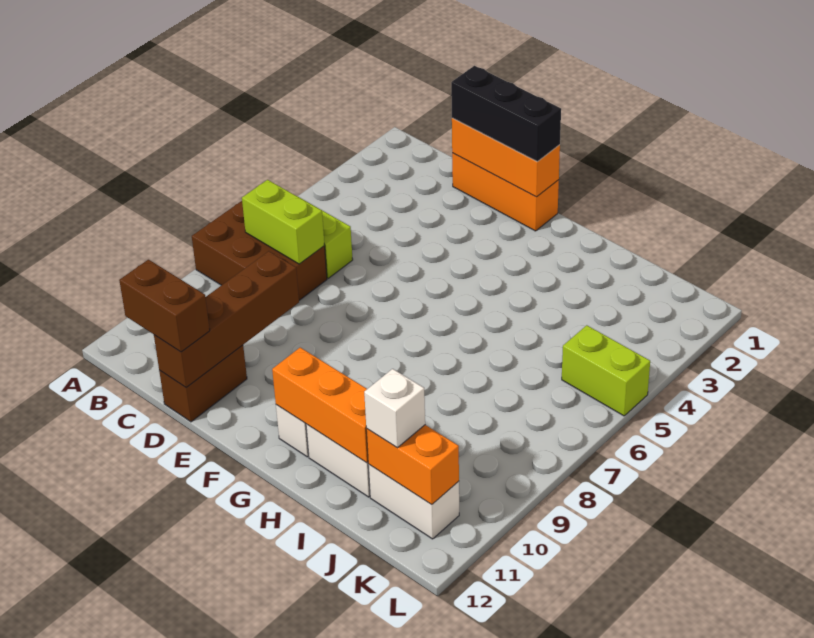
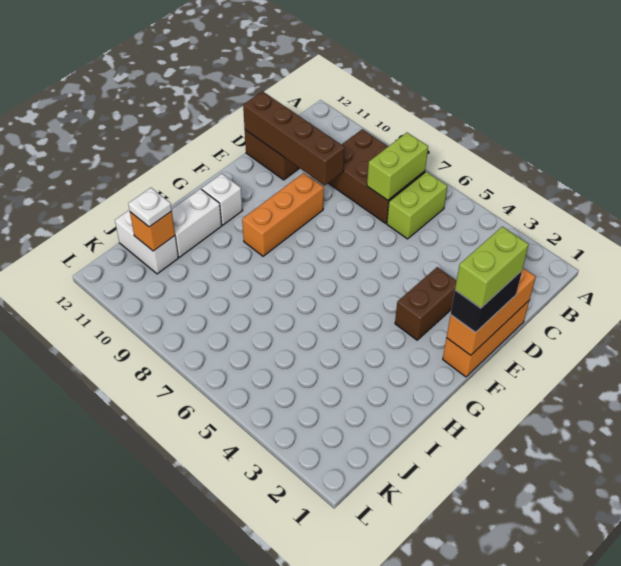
brown brick A7:C8 level 1 -> brown brick B7:C9 level 1
brown brick C12:D12 level 3 -> brown brick E3:F3 level 1
black brick D1:F1 level 3 -> black brick E1:F1 level 3
orange brick G11:I11 level 2 -> orange brick E9:G9 level 1
white brick J11:K11 level 1 -> white brick J11:J12 level 1
orange brick J11:K11 level 2 -> orange brick J11 level 2
white brick J11 level 3 -> white plate J11 level 3
lime brick K5:L5 level 1 -> lime brick E1:F1 level 4

